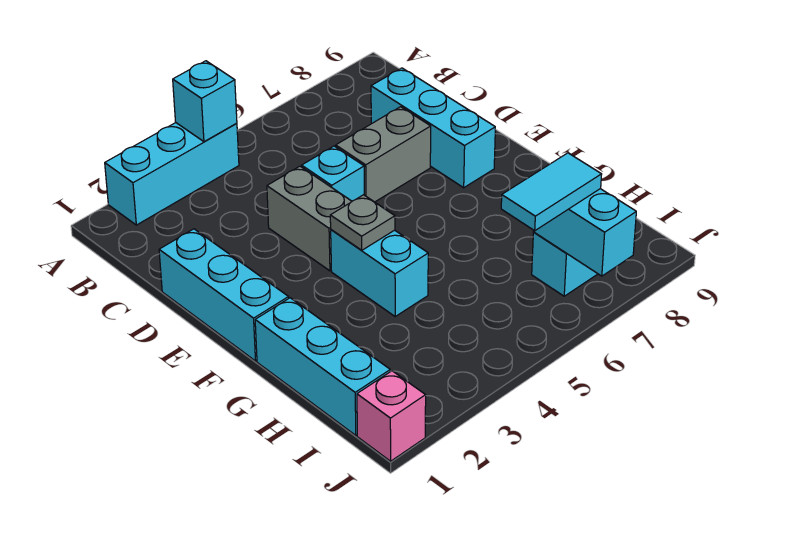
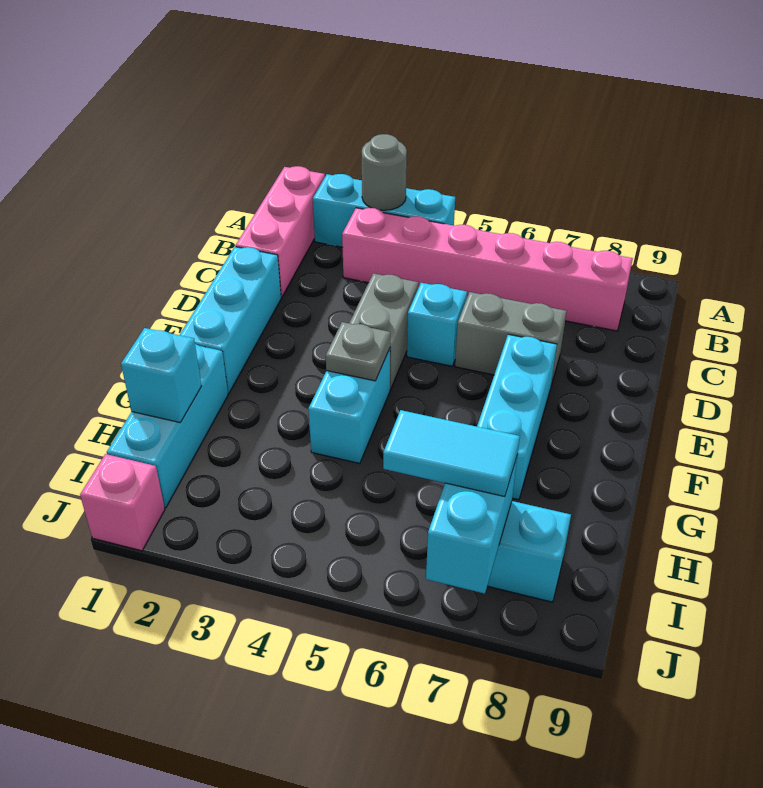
none -> pink brick A1:C1 level 1
none -> grey round brick A3 level 2
cyan brick A4 level 2 -> cyan brick H1 level 2
none -> pink brick B3:B8 level 1
cyan brick C8:E8 level 1 -> cyan brick E7:G7 level 1

